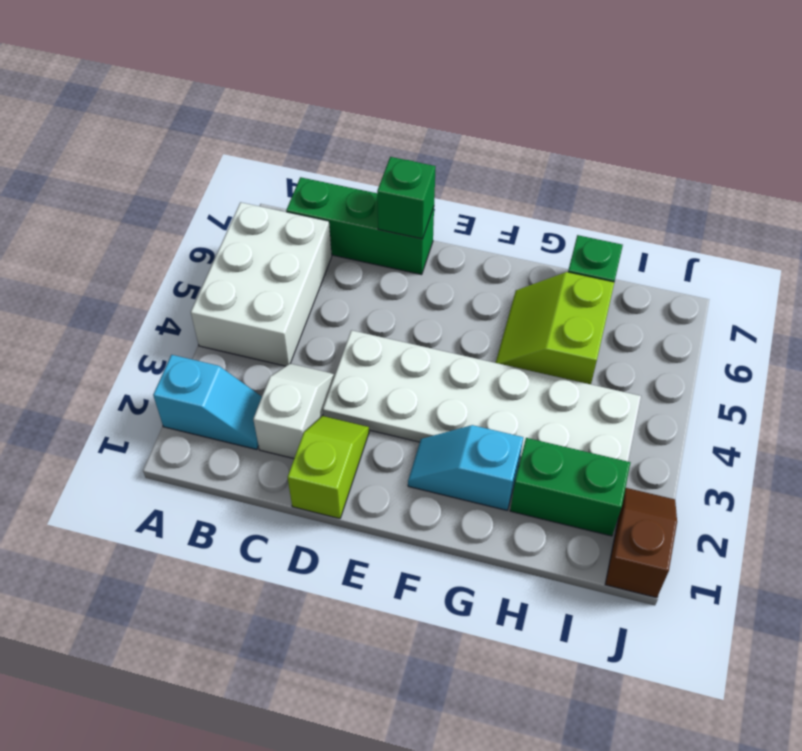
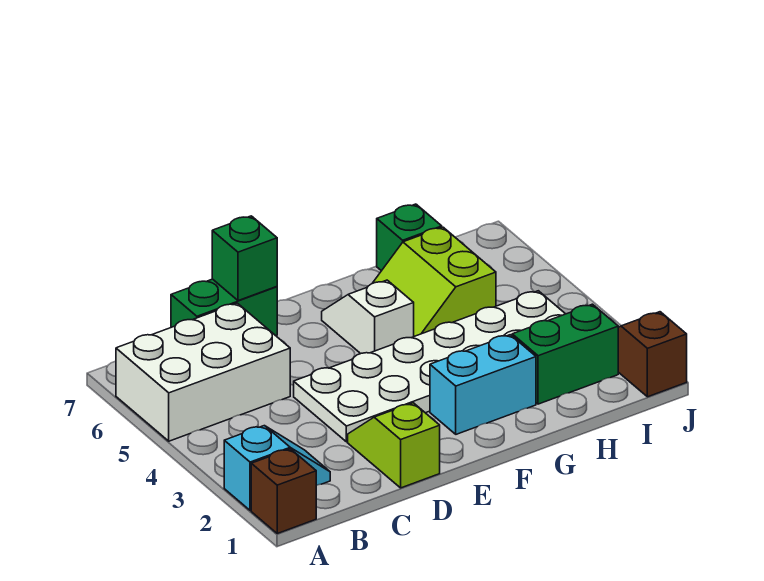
none -> brown brick A1 level 1
white brick A4:B6 level 1 -> white brick A5:C6 level 1
green brick B7:D7 level 1 -> green brick C7:D7 level 1
white slope C2:C3 level 1 top 2 -> white slope F5:F6 level 1 top 5
cyan slope F2:G2 level 1 top G -> cyan brick F2:G2 level 1

